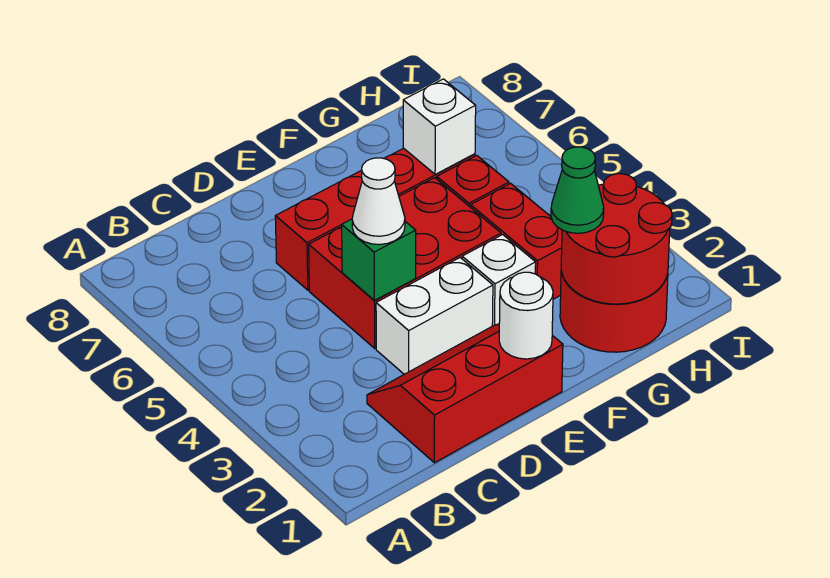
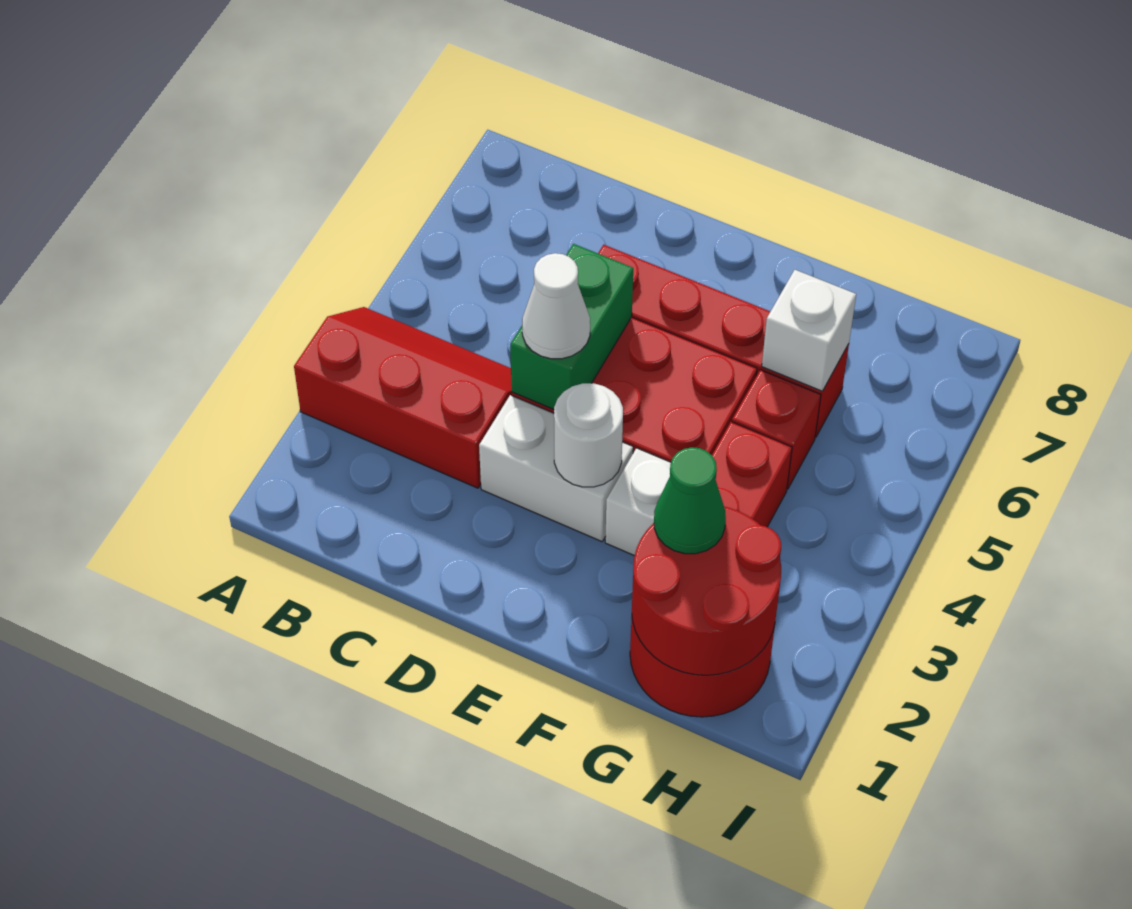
red slope C1:E2 level 1 top 1 -> red slope A3:C4 level 1 top 3
green brick D4 level 2 -> green brick D4:D5 level 2
white round brick E1 level 2 -> white round brick E3 level 2

